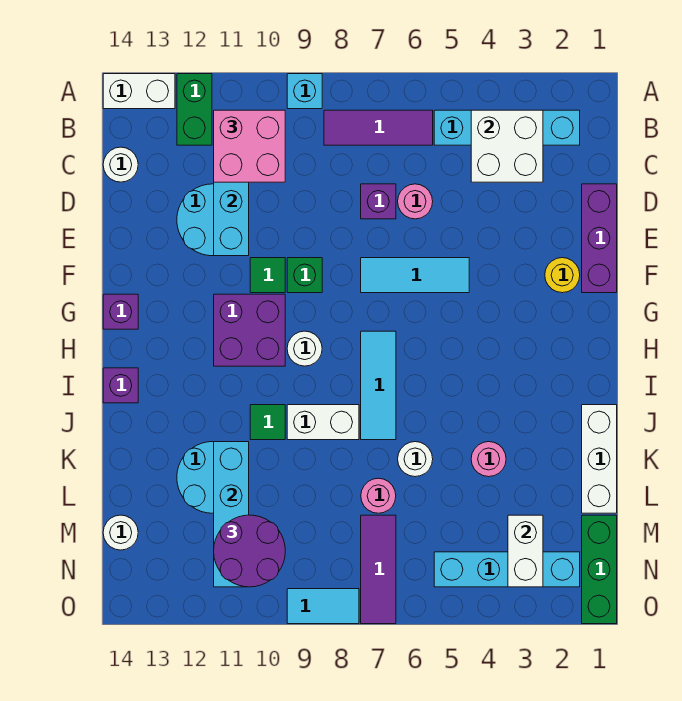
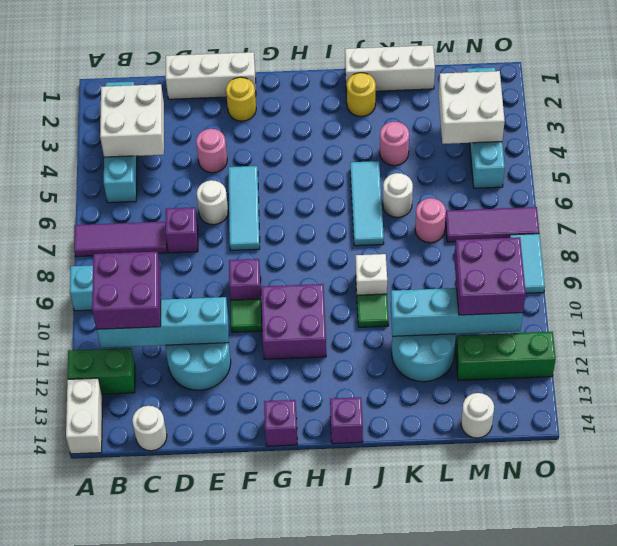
purple tile B6:B8 level 1 -> purple tile A7:C7 level 1
pink brick B10:C11 level 3 -> purple brick B10:C11 level 3
purple brick D1:F1 level 1 -> white brick D1:F1 level 1
pink round brick D6 level 1 -> pink round brick E4 level 1
green brick F9 level 1 -> purple brick F9 level 1
cyan tile H7:J7 level 1 -> cyan tile J5:J7 level 1
white round brick H9 level 1 -> white round brick E6 level 1
none -> yellow round brick J2 level 1
white brick J8:J9 level 1 -> white brick J9 level 1
green brick M1:O1 level 1 -> green brick M12:O12 level 1
white brick M3:N3 level 2 -> white brick M3:N4 level 2
purple round brick M10:N11 level 3 -> purple brick M10:N11 level 3

